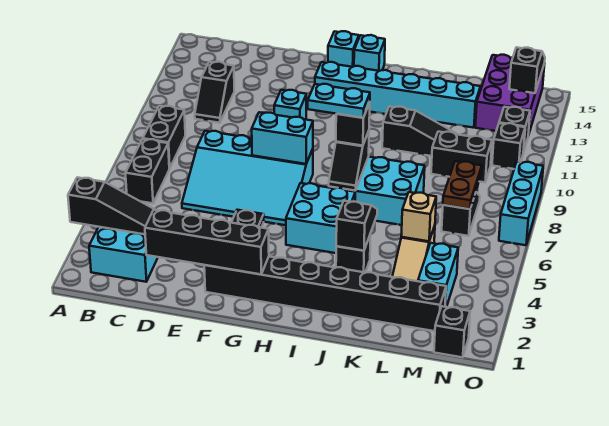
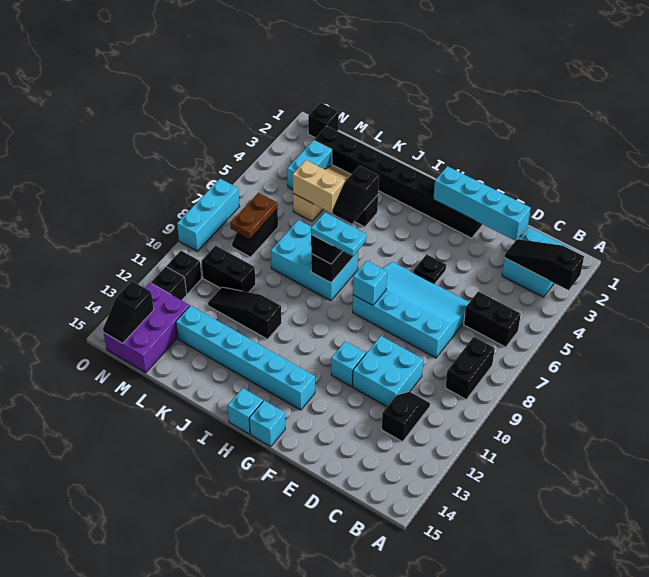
black brick B6:B7 level 1 -> black brick B6:C6 level 1
black brick D2:G2 level 2 -> cyan brick D2:G2 level 2
cyan brick F8:G8 level 2 -> cyan brick G8 level 2
cyan brick H5:I6 level 1 -> cyan brick D10:E11 level 1
tan brick L5 level 2 -> tan brick K5:L5 level 2

